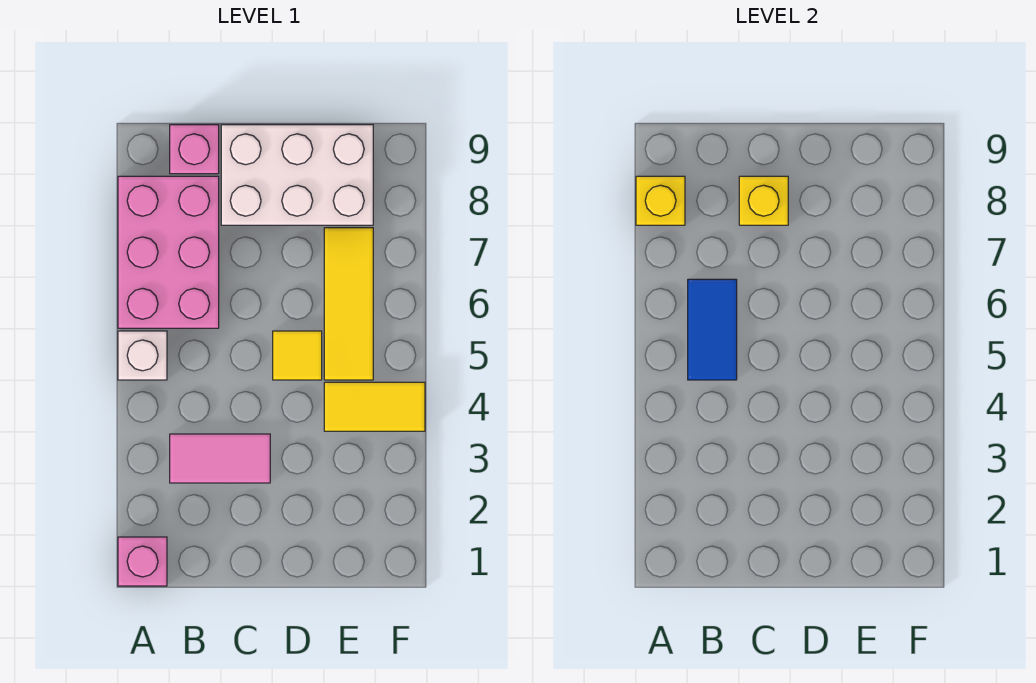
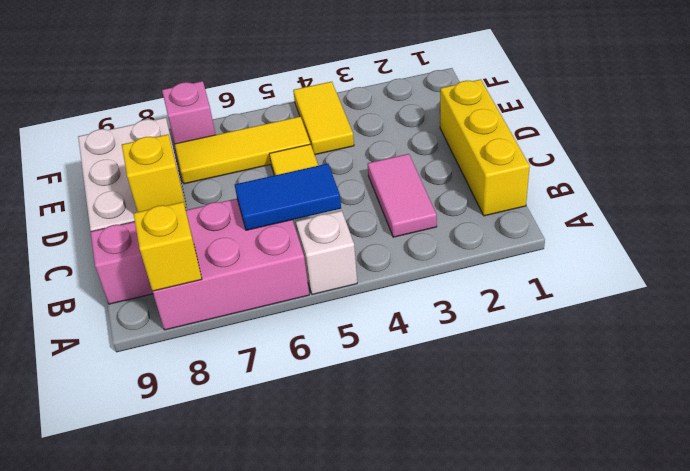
pink brick A1 level 1 -> pink brick F7 level 1
none -> yellow brick B1:D1 level 1

